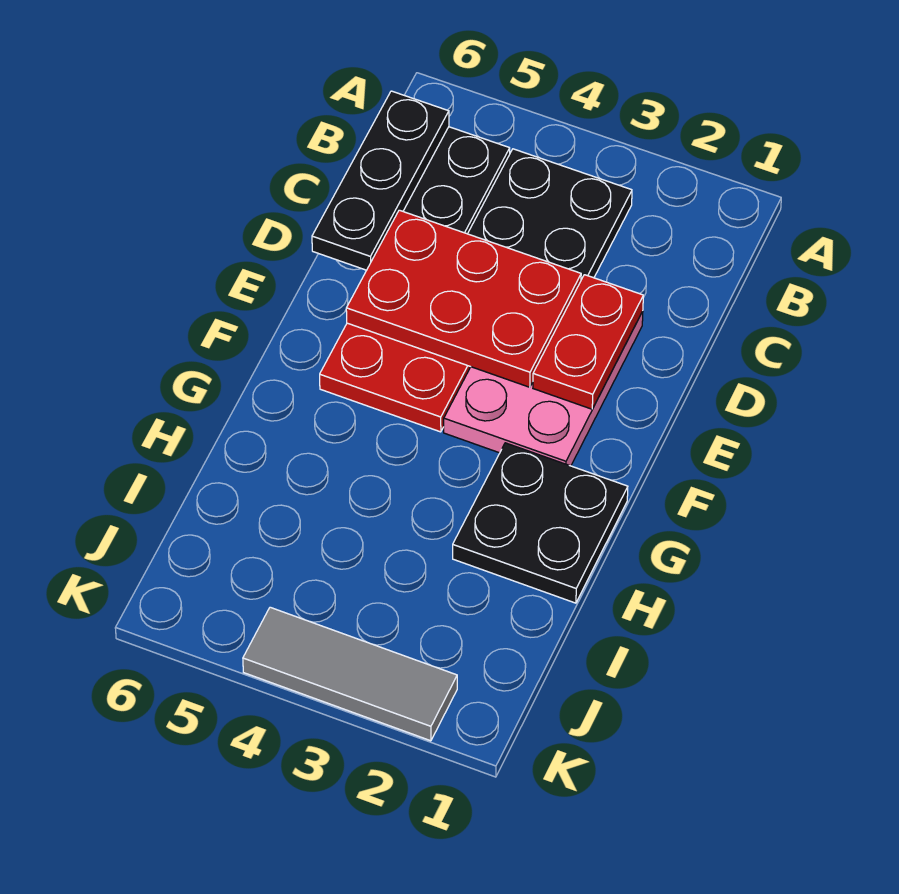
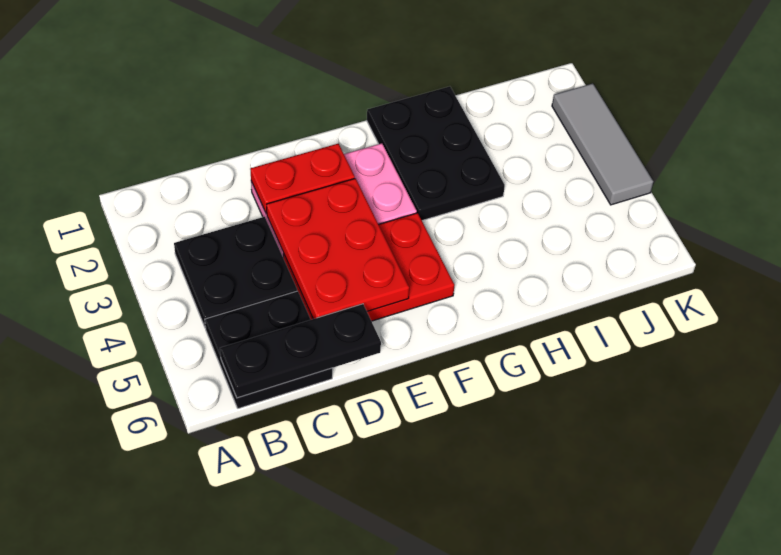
black plate G1:H2 level 1 -> black plate G1:H3 level 1

